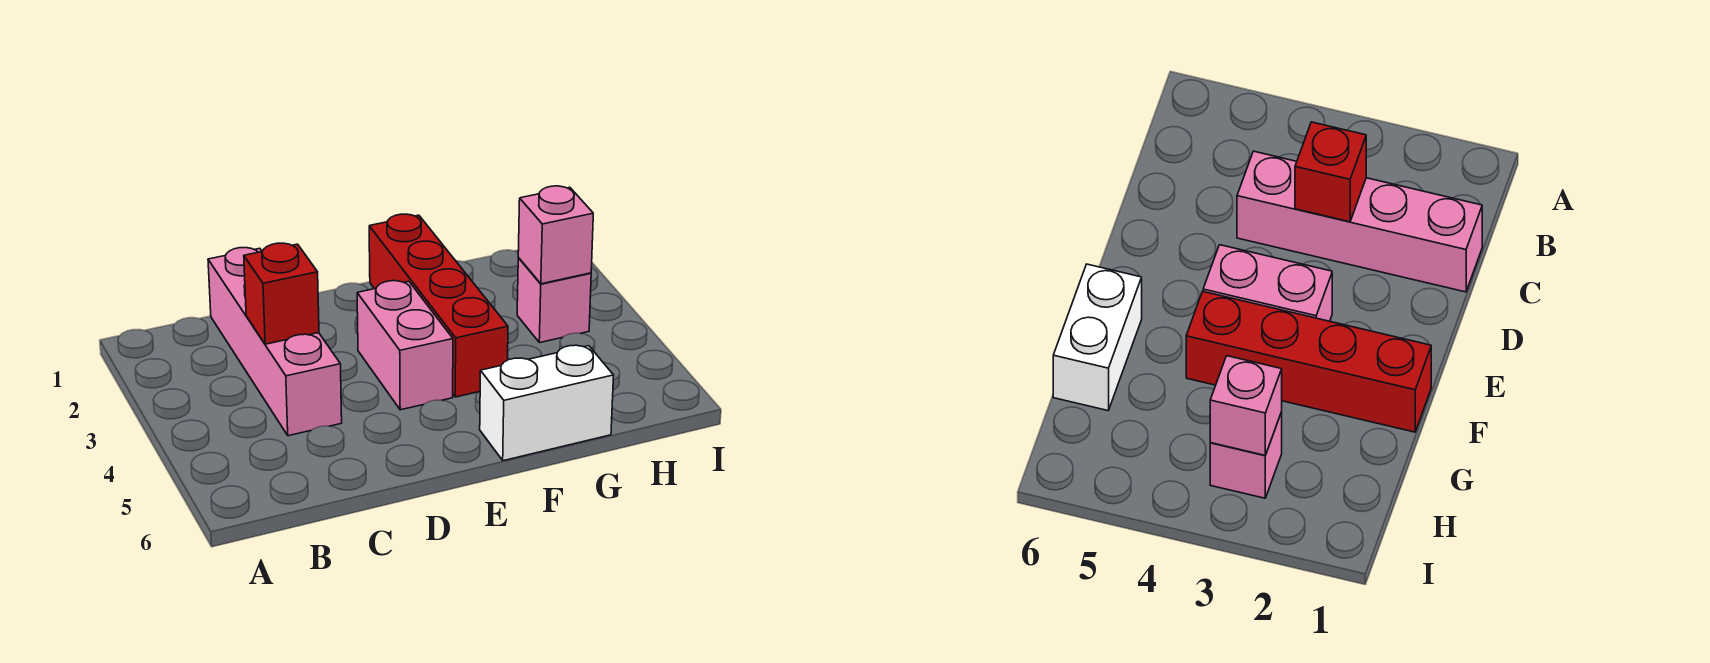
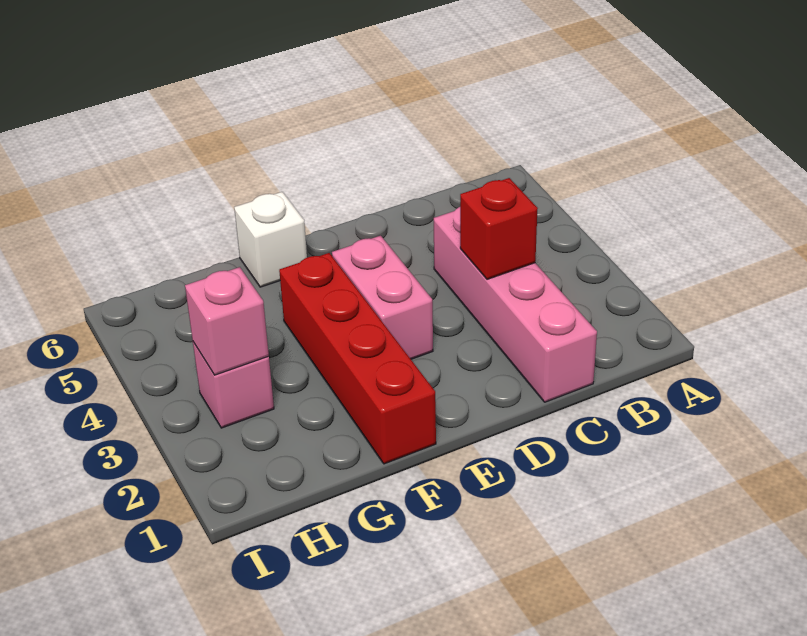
white brick F6:G6 level 1 -> white brick F6 level 1

